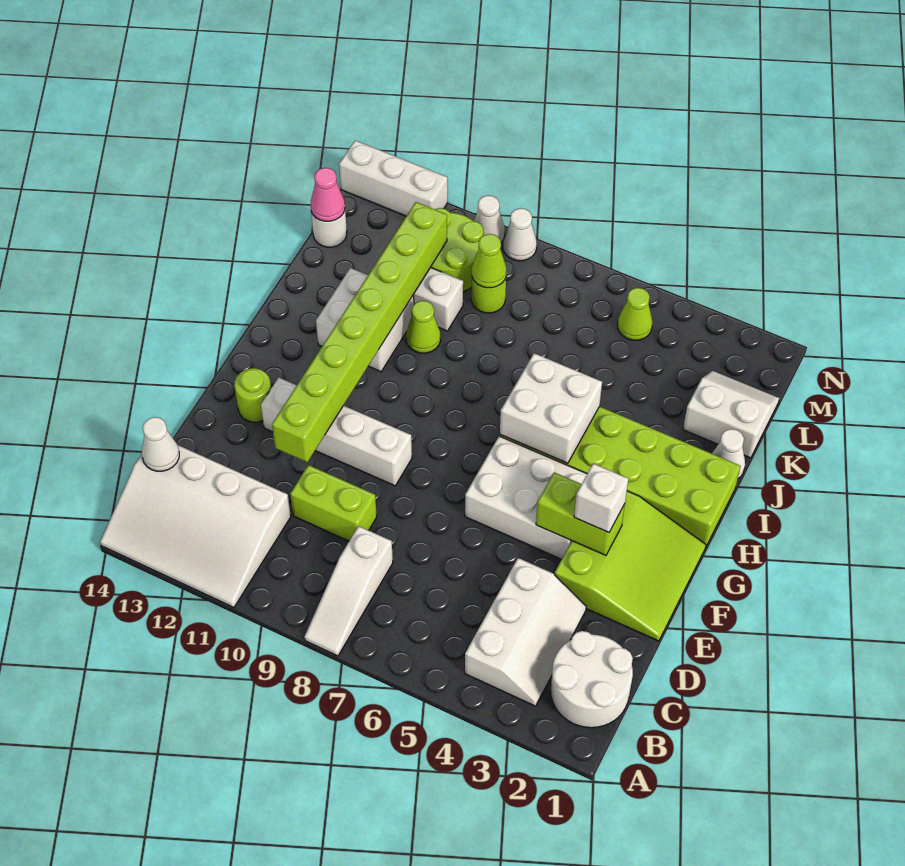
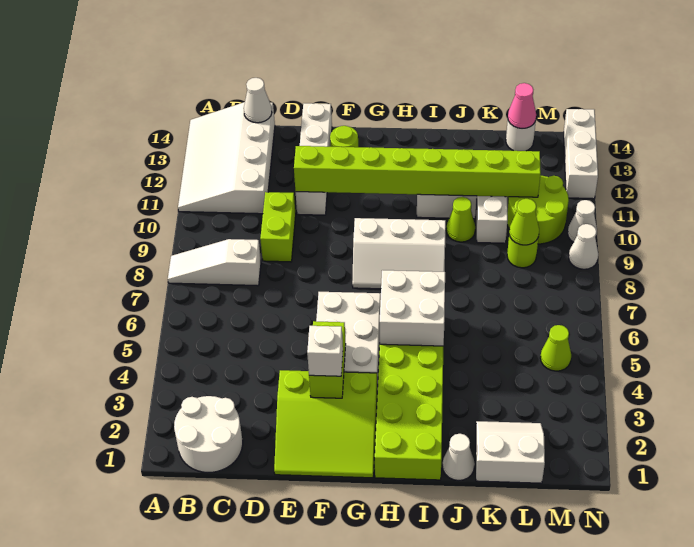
white slope B3:D4 level 1 top 4 -> white slope G8:I9 level 1 top 9
white brick F9:F12 level 1 -> white brick E11:E14 level 1
white slope K1:L2 level 1 top K -> white slope K1:L2 level 1 top 1

